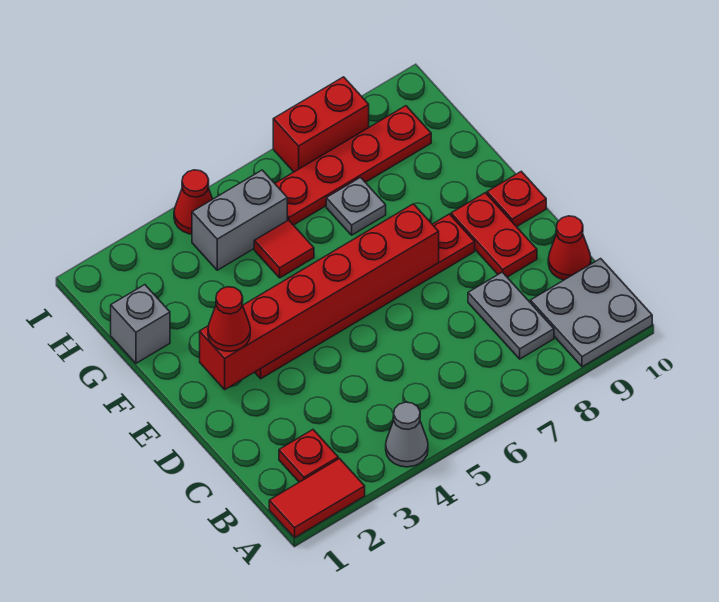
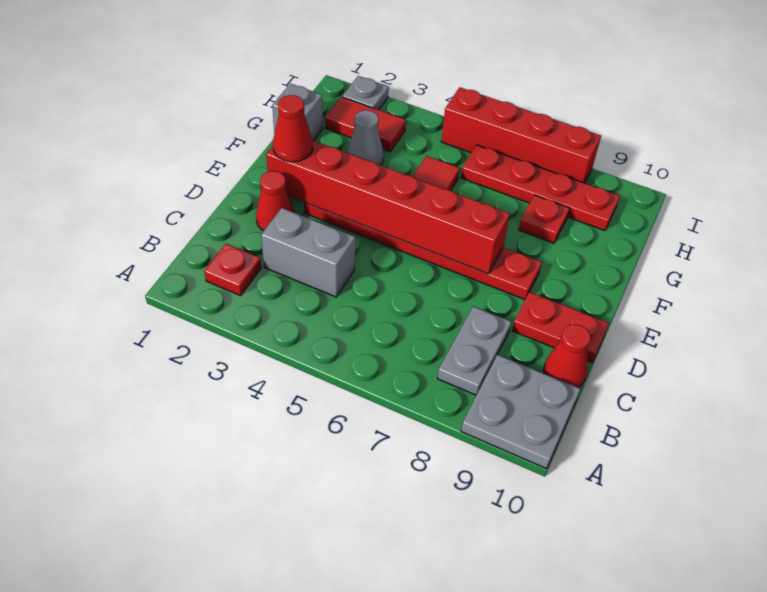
red tile A1:A2 level 1 -> red tile H2:H3 level 1
grey cone A4 level 1 -> grey cone G3 level 1
red plate D9:E9 level 1 -> red plate D9:D10 level 1
red plate E10 level 1 -> red plate G8 level 1
grey plate G7 level 1 -> grey plate I2 level 1
grey brick H4:H5 level 1 -> grey brick C3:C4 level 1
red cone I4 level 1 -> red cone D2 level 1
red brick I7:I8 level 1 -> red brick I5:I8 level 1

